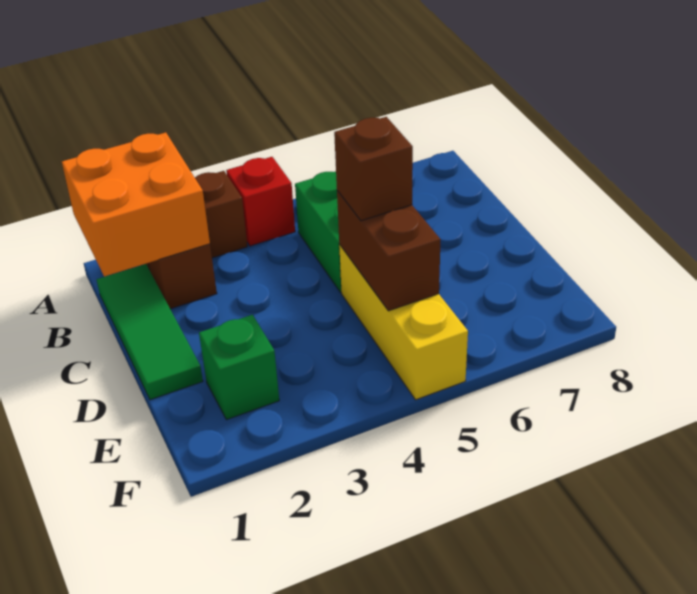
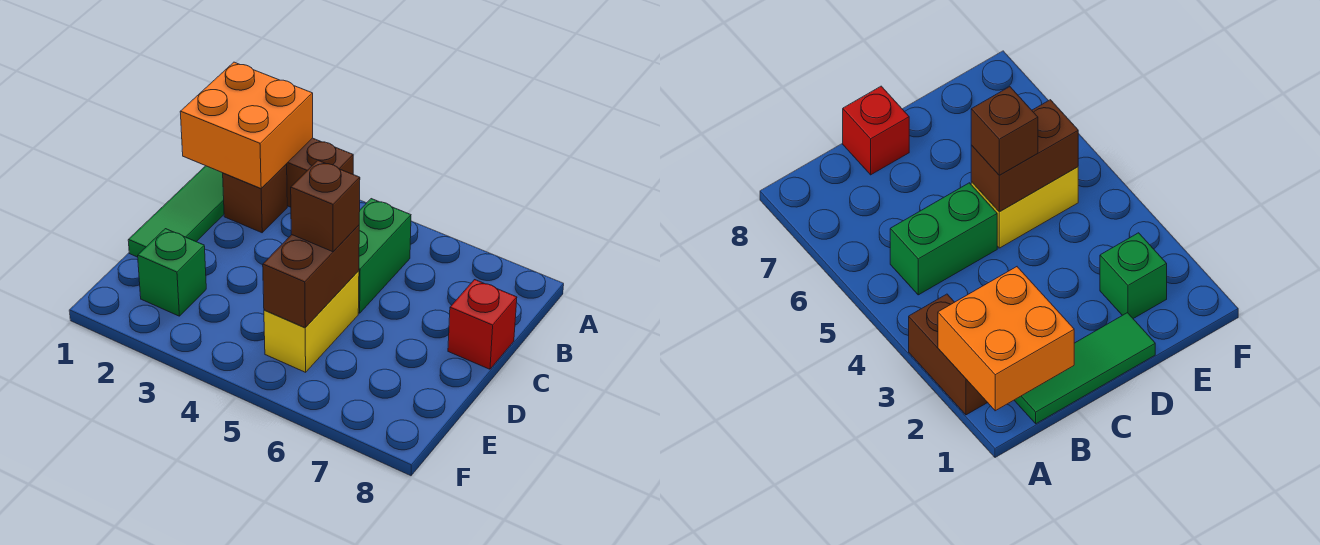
red brick A4 level 1 -> red brick C8 level 1
yellow brick D5:F5 level 1 -> yellow brick D5:E5 level 1

